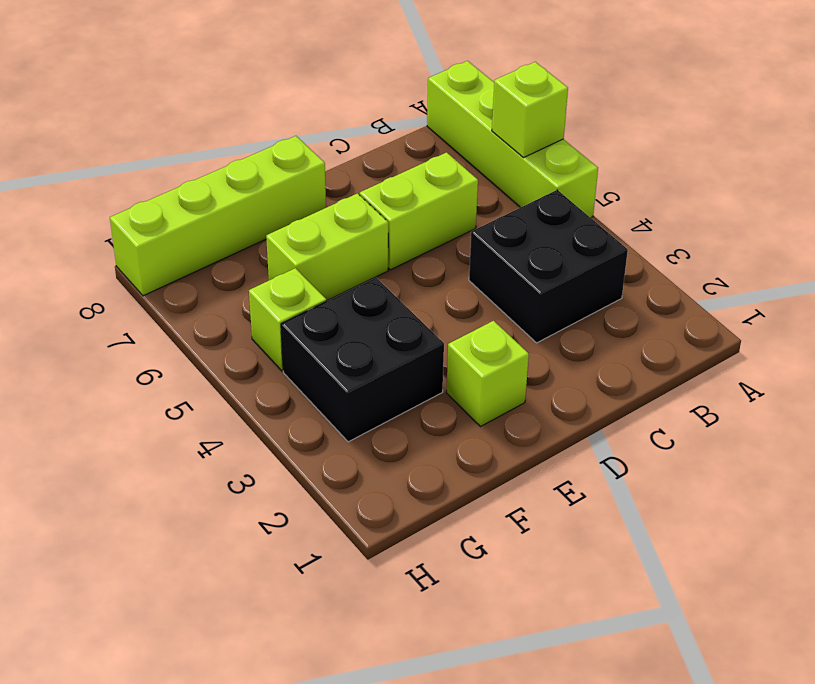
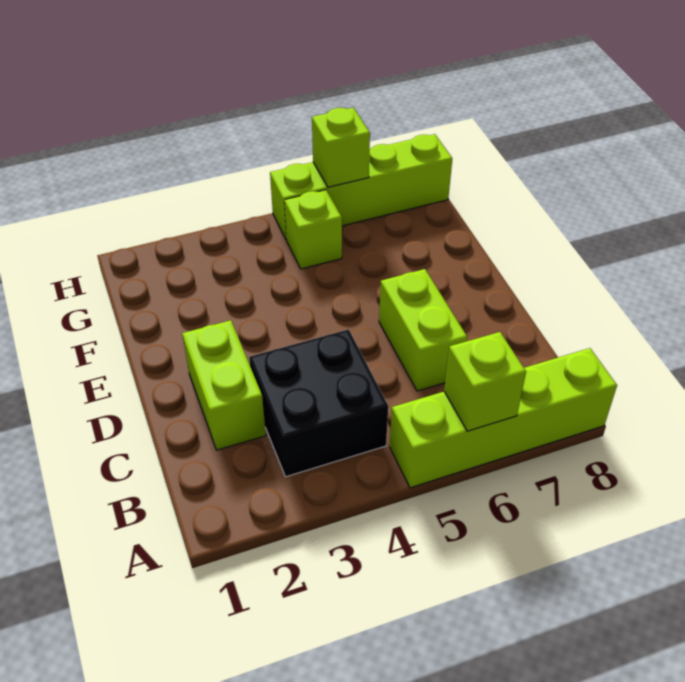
lime brick E2 level 1 -> lime brick H6 level 2
lime brick E6:F6 level 1 -> lime brick C2:D2 level 1
lime brick E8:H8 level 1 -> lime brick H5:H8 level 1
black brick F3:G4 level 1 -> none

